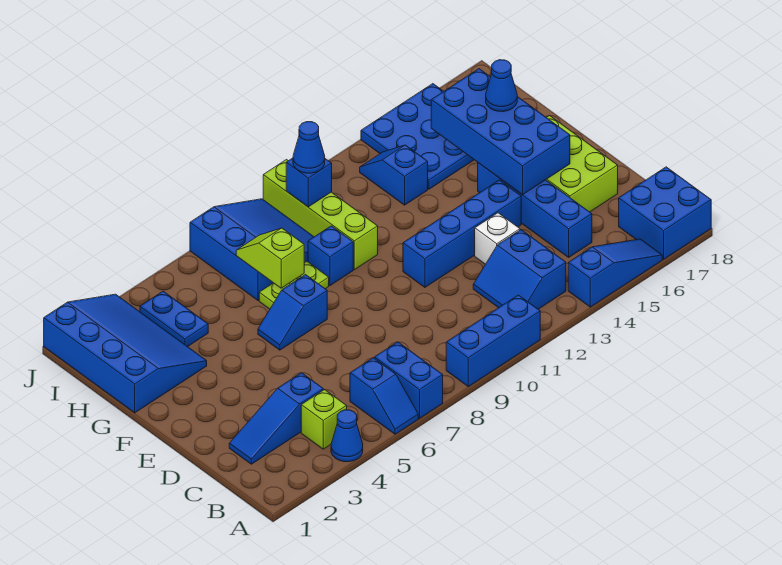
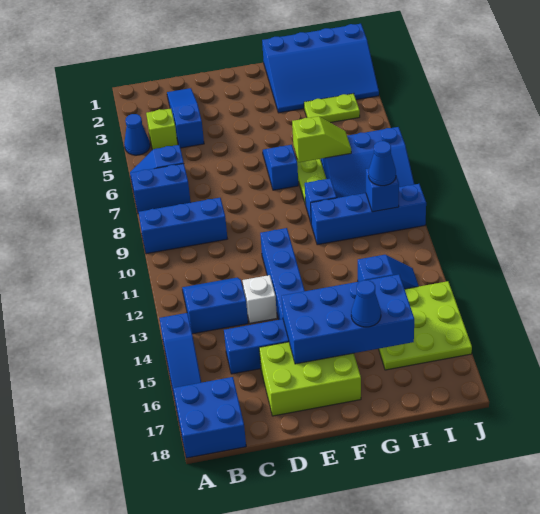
blue brick A9:A11 level 1 -> blue brick A9:C9 level 1
lime brick G10:J10 level 1 -> blue brick G10:J10 level 1
blue plate H4:I4 level 1 -> lime plate H4:I4 level 1
blue plate H14:J16 level 1 -> lime plate H14:J16 level 1

